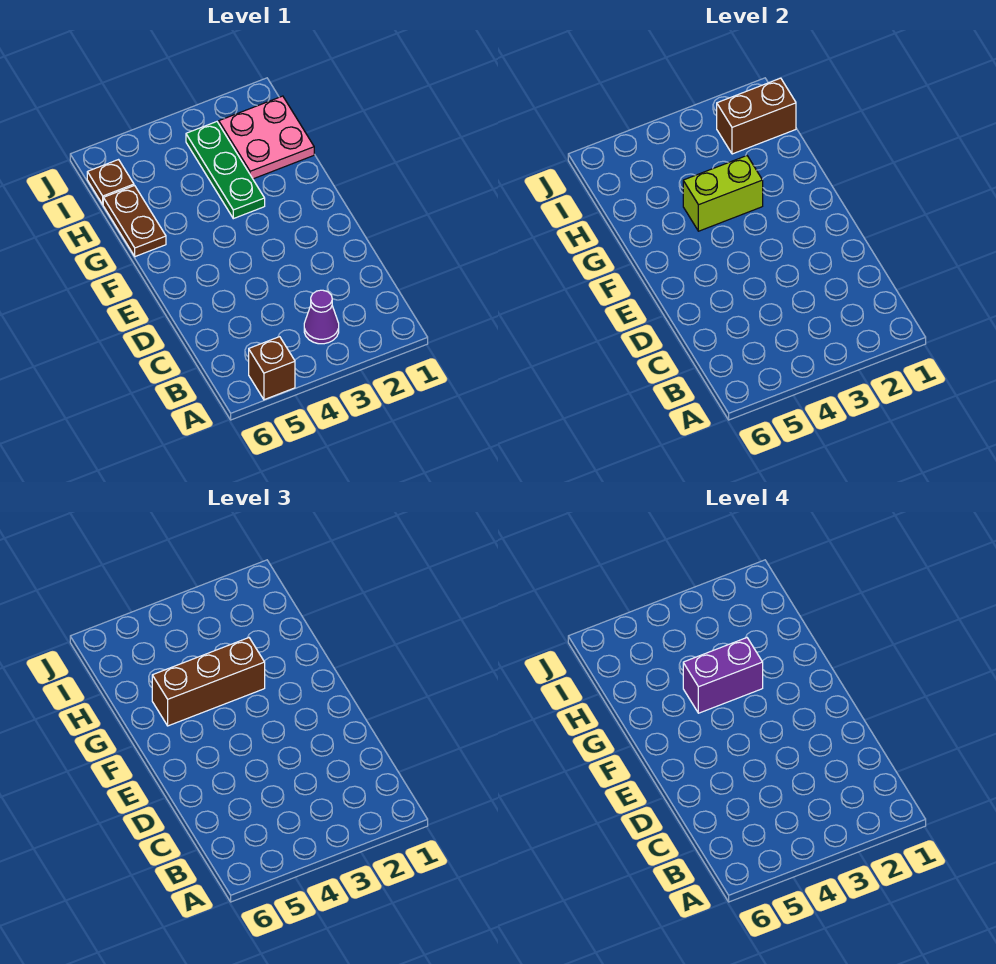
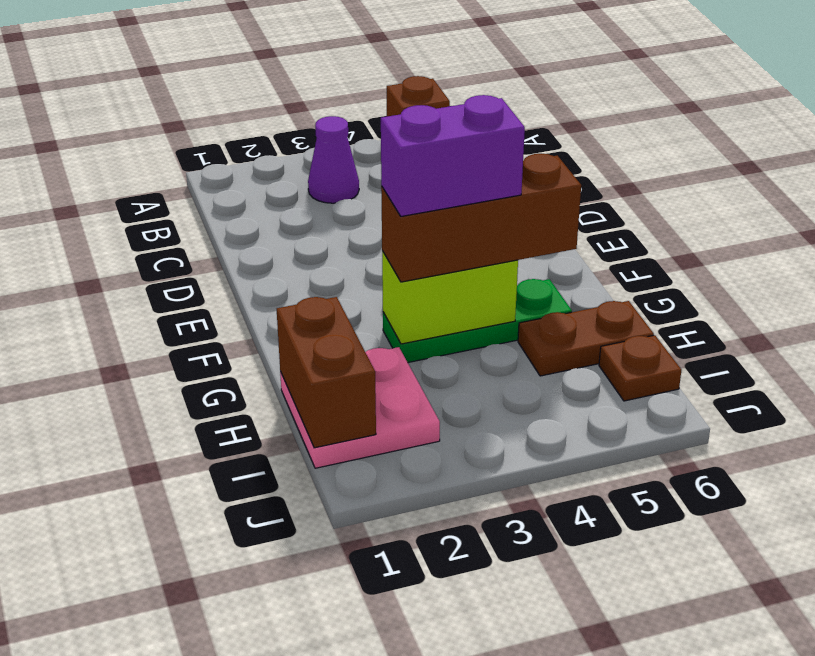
green plate G3:I3 level 1 -> green plate G3:G5 level 1
brown plate G6:H6 level 1 -> brown plate H5:H6 level 1
brown brick I1:I2 level 2 -> brown brick H1:I1 level 2

